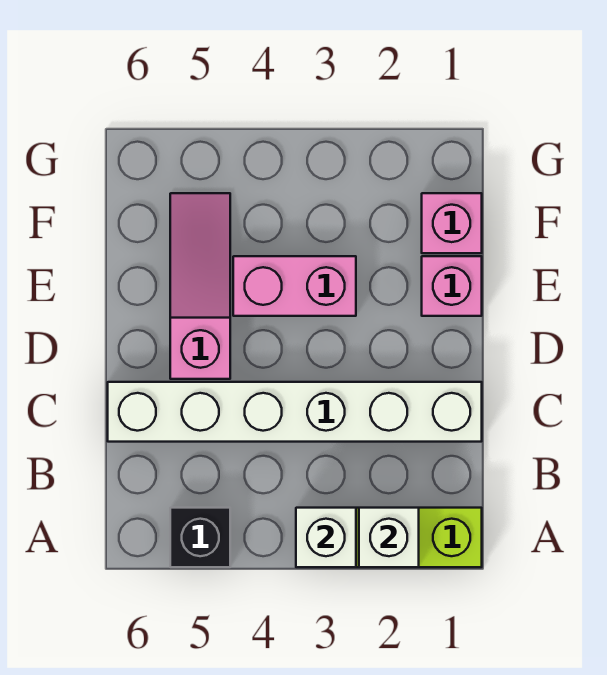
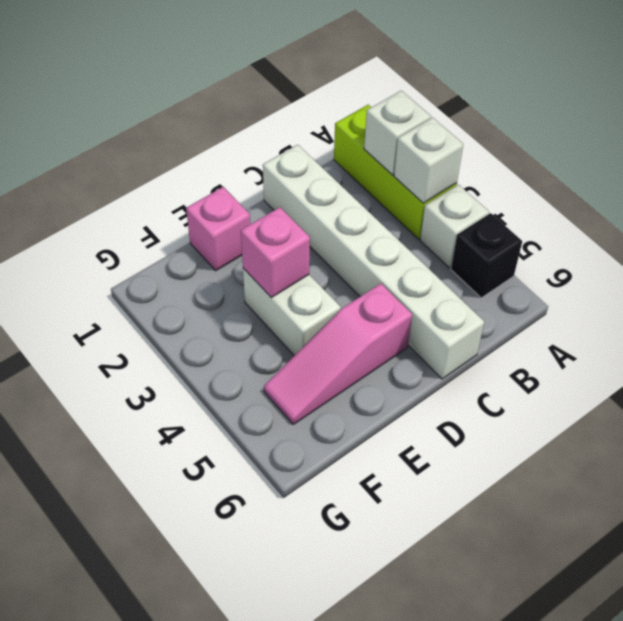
none -> white brick A4 level 1
pink brick E3:E4 level 1 -> white brick E3:E4 level 1
pink brick F1 level 1 -> pink brick E3 level 2

